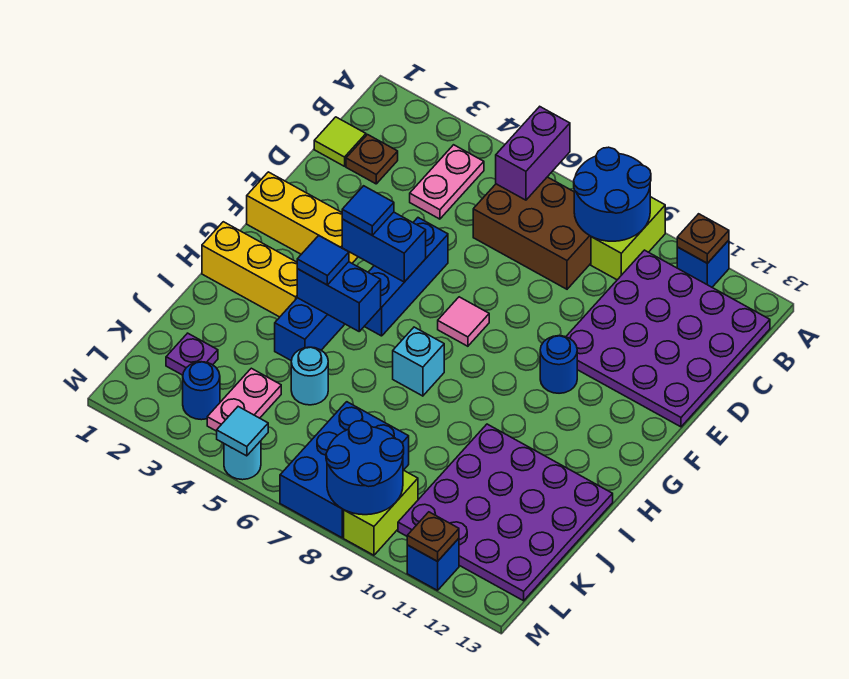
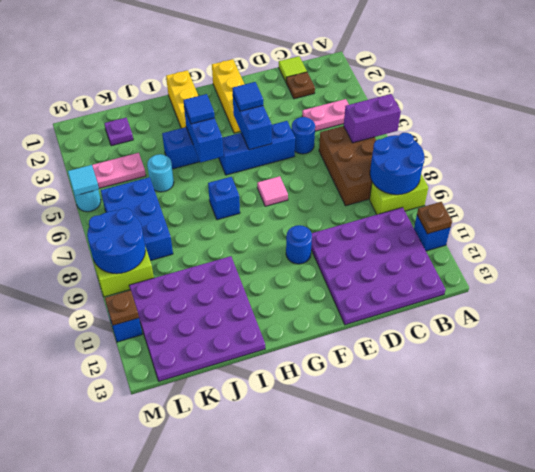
cyan brick H7 level 1 -> blue brick H7 level 1
blue brick K7:M8 level 1 -> blue brick K6:L8 level 1
blue round brick L3 level 1 -> blue round brick D5 level 1

